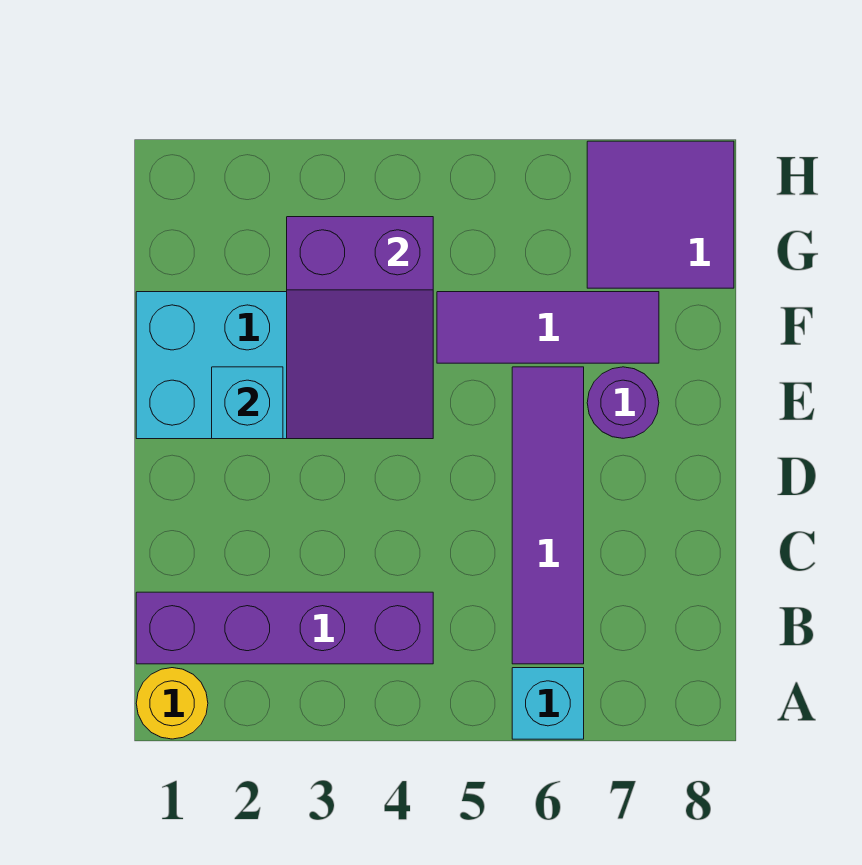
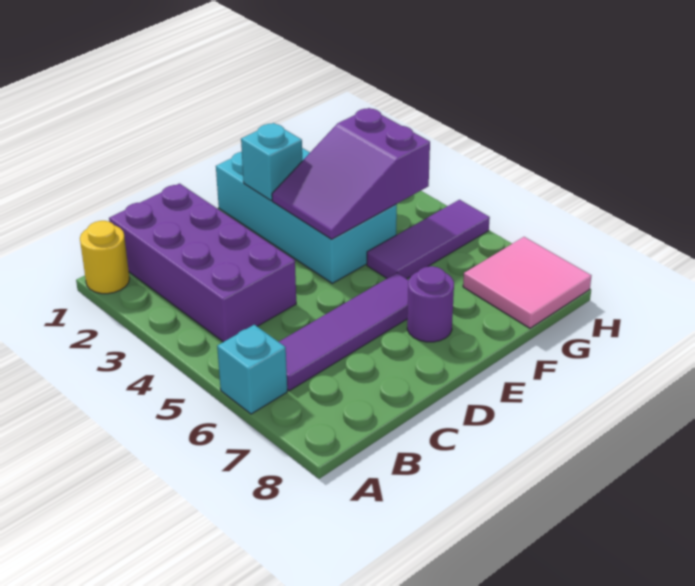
purple brick B1:B4 level 1 -> purple brick B1:C4 level 1
purple tile F5:F7 level 1 -> purple tile F5:H5 level 1
purple tile G7:H8 level 1 -> pink tile G7:H8 level 1

